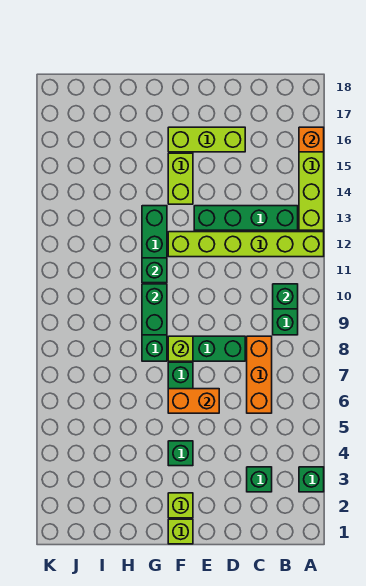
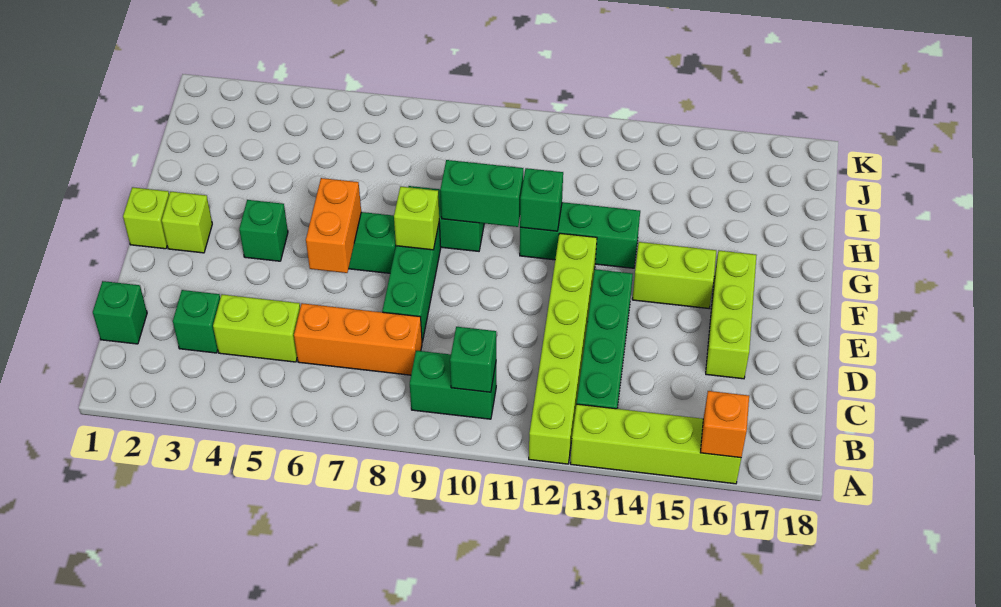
green brick A3 level 1 -> green brick C1 level 1
none -> lime brick C4:C5 level 1

